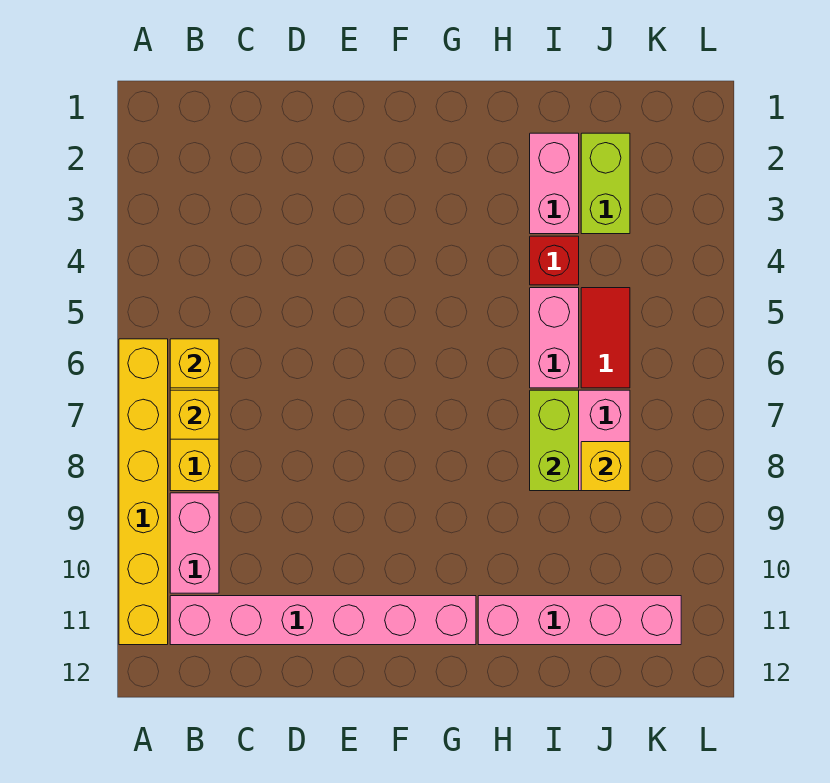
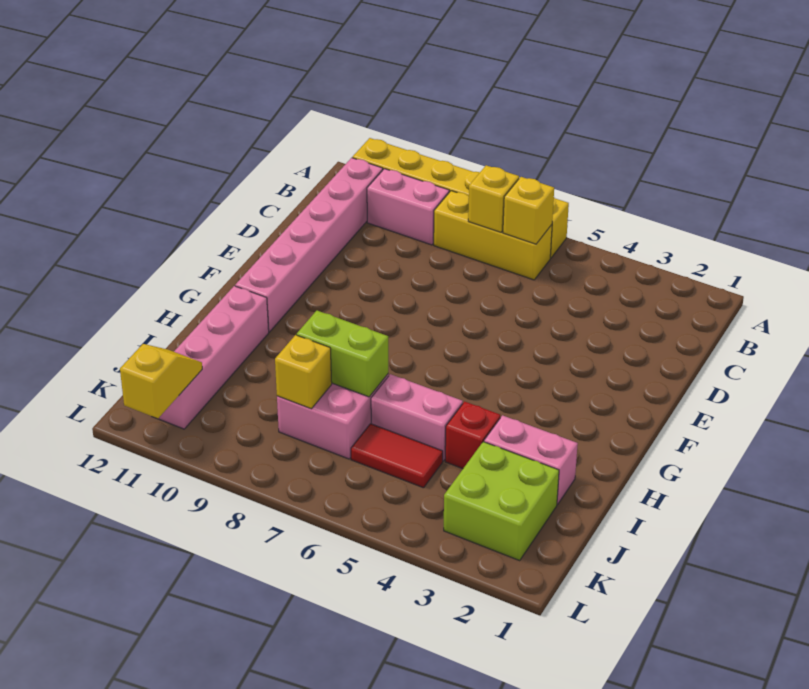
lime brick J2:J3 level 1 -> lime brick J2:K3 level 1
none -> yellow slope K11:L11 level 2 top L

